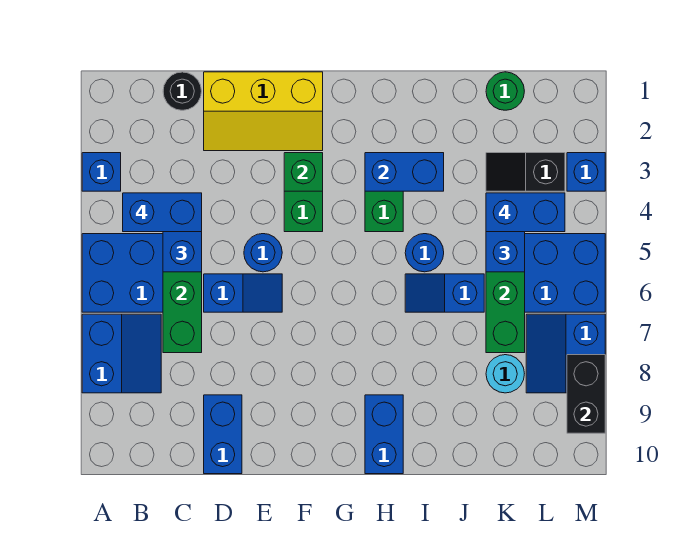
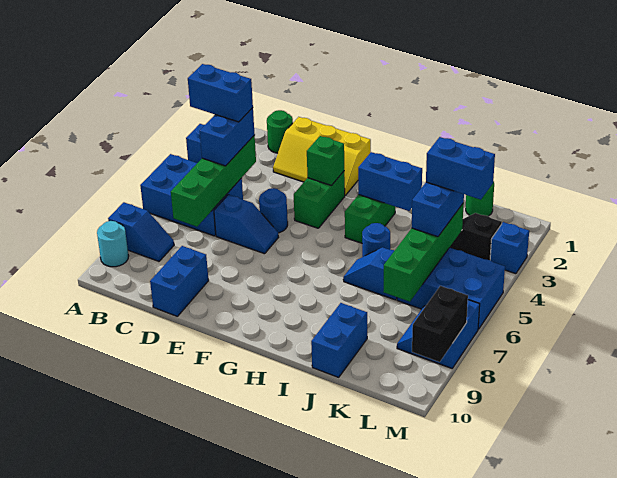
blue slope A7:B8 level 1 top A -> blue slope A8:B8 level 1 top A
black round brick C1 level 1 -> green round brick C1 level 1
blue brick H9:H10 level 1 -> blue brick J9:J10 level 1
cyan round brick K8 level 1 -> cyan round brick A9 level 1

